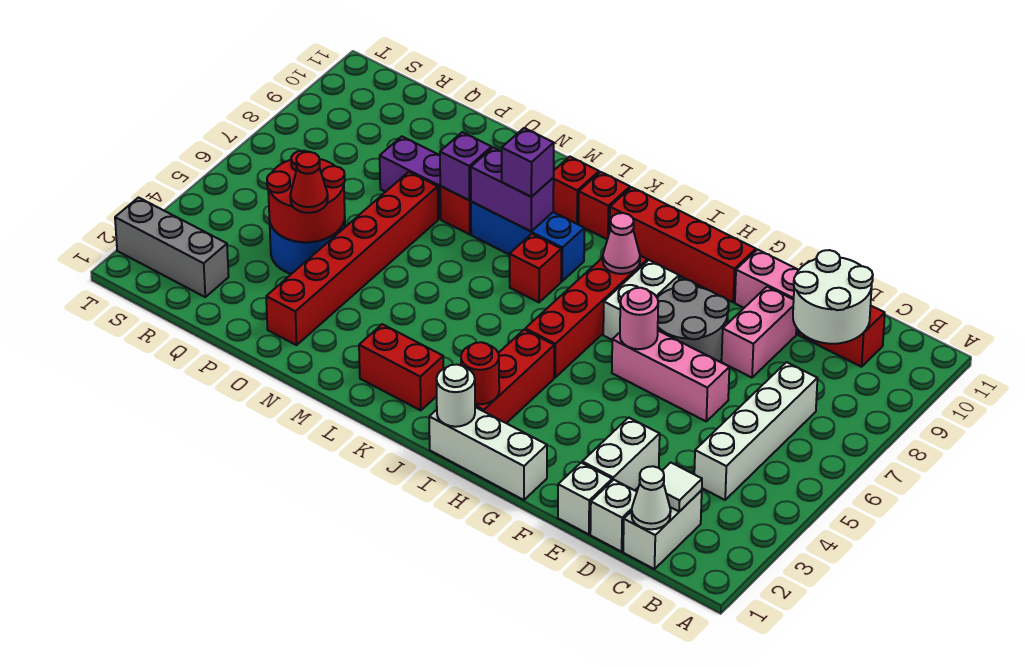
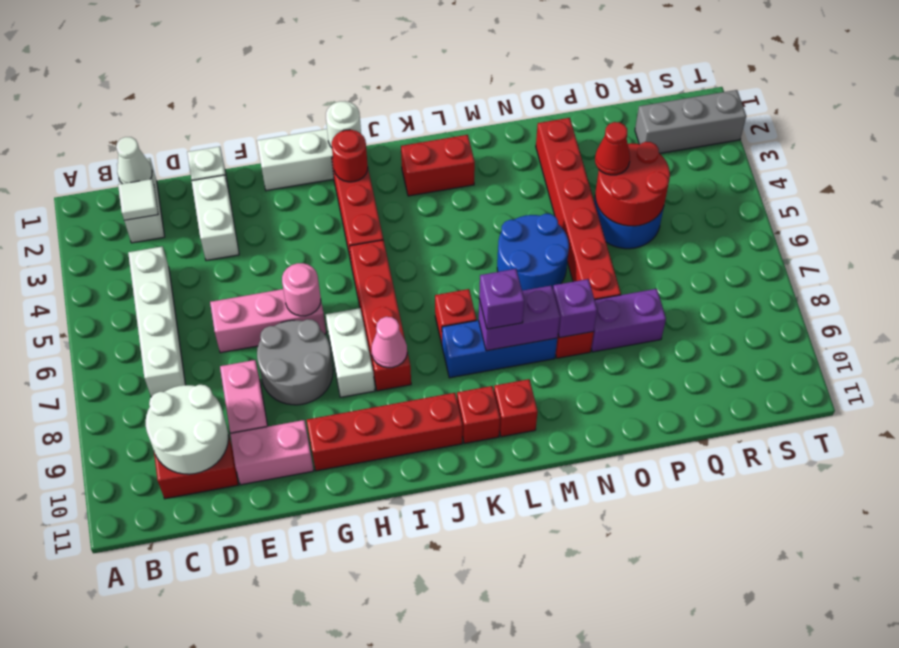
white brick D1 level 1 -> none
none -> blue round brick M5:N6 level 1

